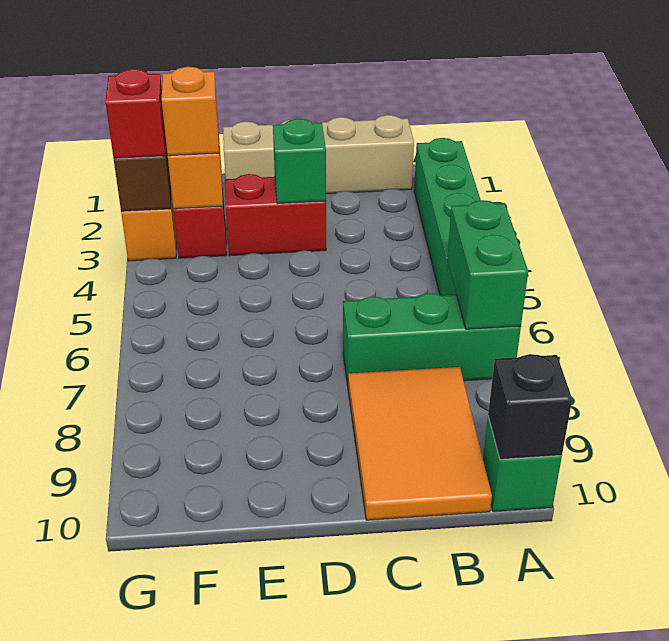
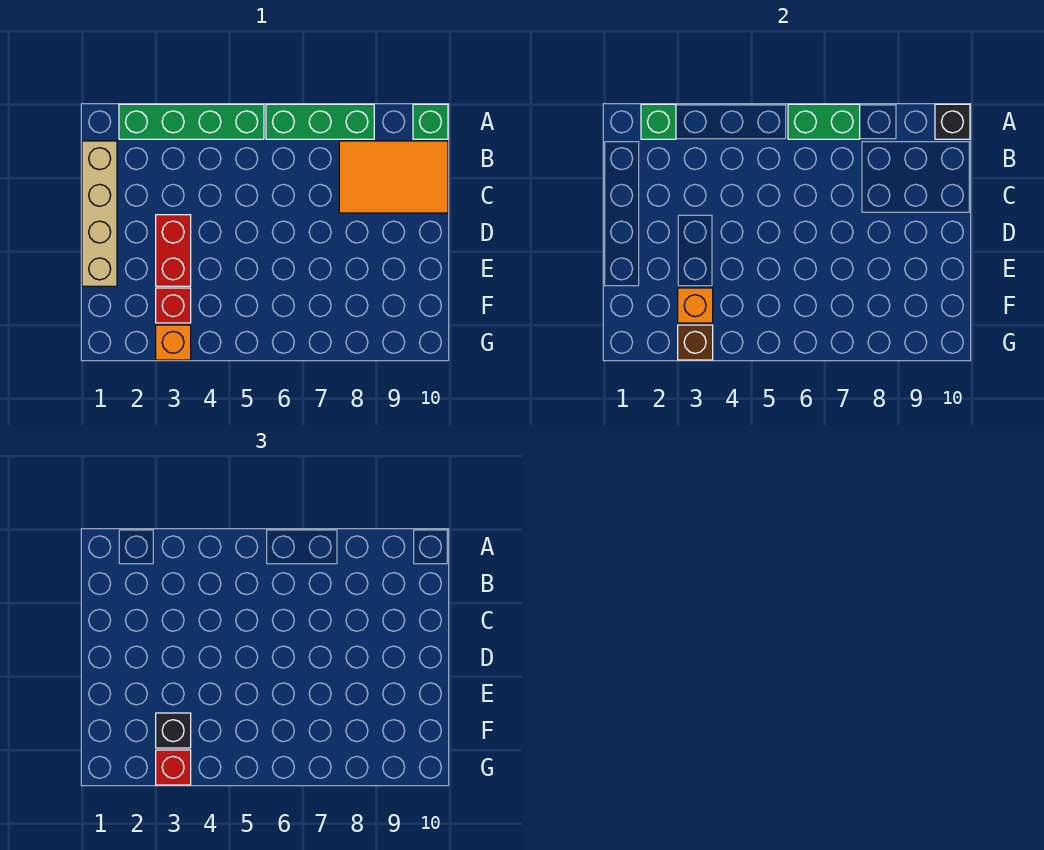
green brick A7:C7 level 1 -> green brick A6:A8 level 1
green brick D3 level 2 -> green brick A2 level 2
orange brick F3 level 3 -> black brick F3 level 3

